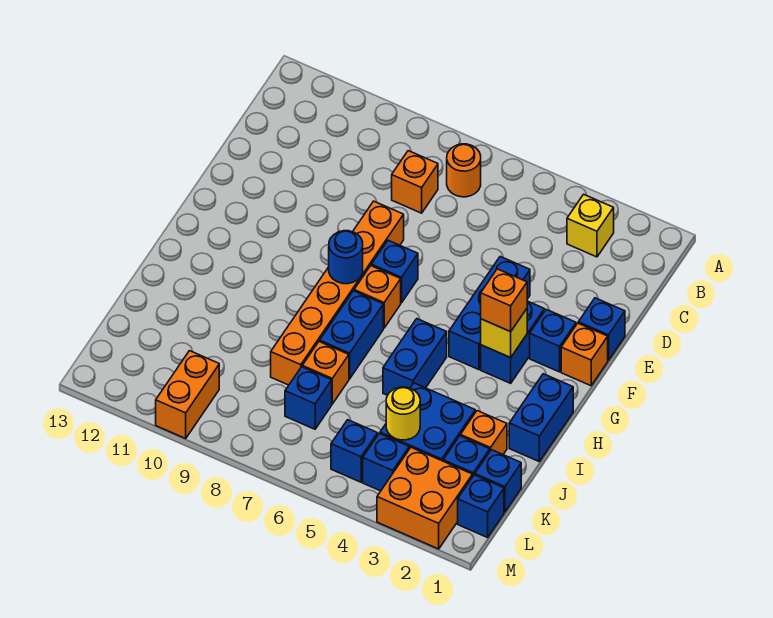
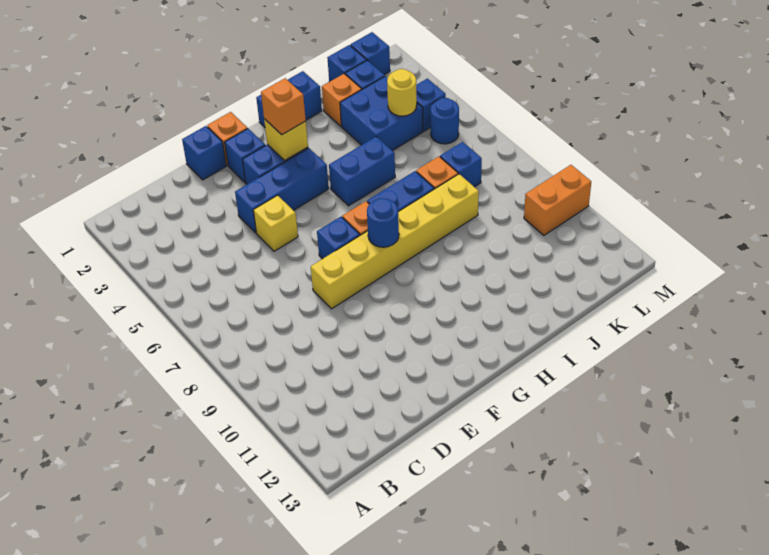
yellow brick B3 level 1 -> yellow brick E5 level 1
orange round brick B7 level 1 -> none
orange brick C8 level 1 -> none
orange brick E8:J8 level 1 -> yellow brick E8:J8 level 1
orange brick L2:M3 level 1 -> none
blue brick L5 level 1 -> blue round brick L5 level 1

